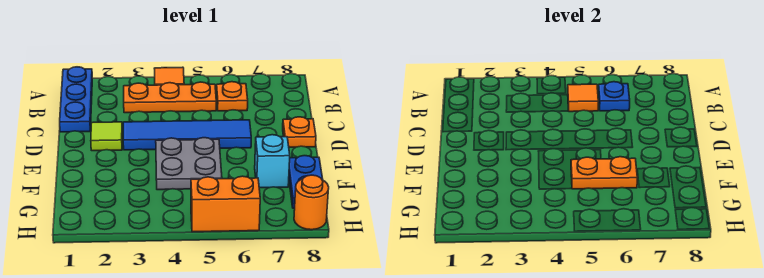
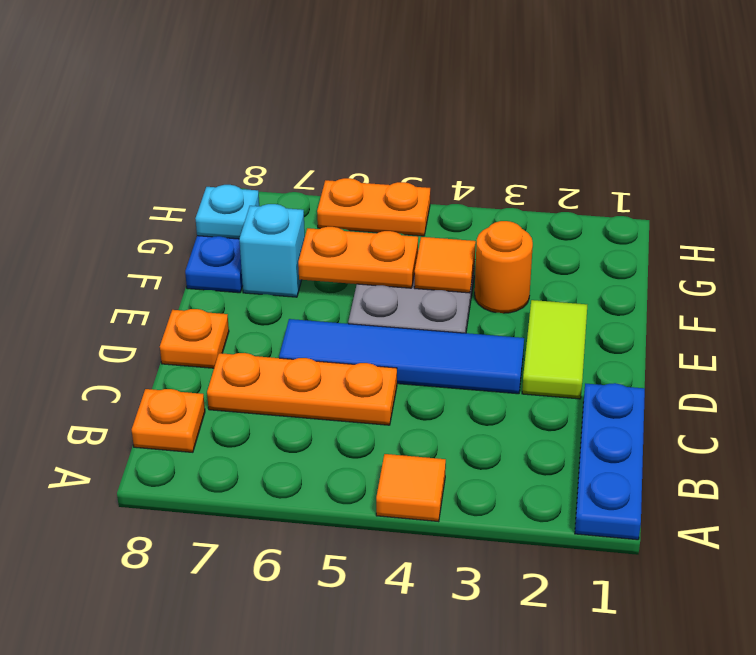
orange plate B3:B5 level 1 -> orange plate C5:C7 level 1
orange tile B5 level 2 -> orange tile F4 level 2
orange plate B6 level 1 -> orange plate B8 level 1
blue plate B6 level 2 -> none
lime tile D2 level 1 -> lime tile D2:E2 level 1
none -> cyan plate G8 level 2
orange brick H5:H6 level 1 -> orange plate H5:H6 level 1
orange round brick H8 level 1 -> orange round brick F3 level 1

